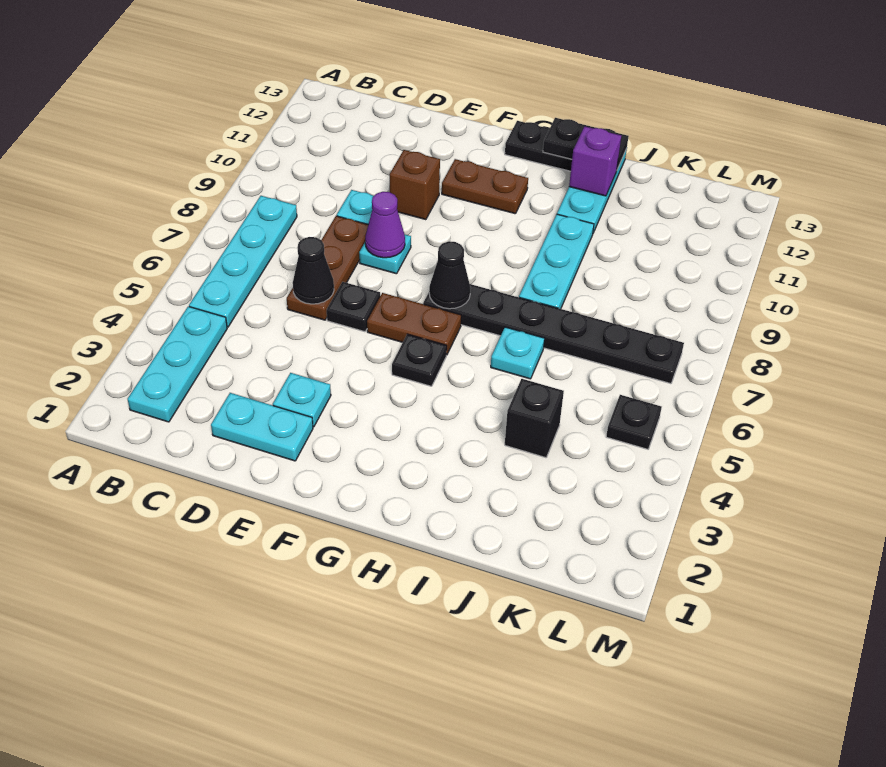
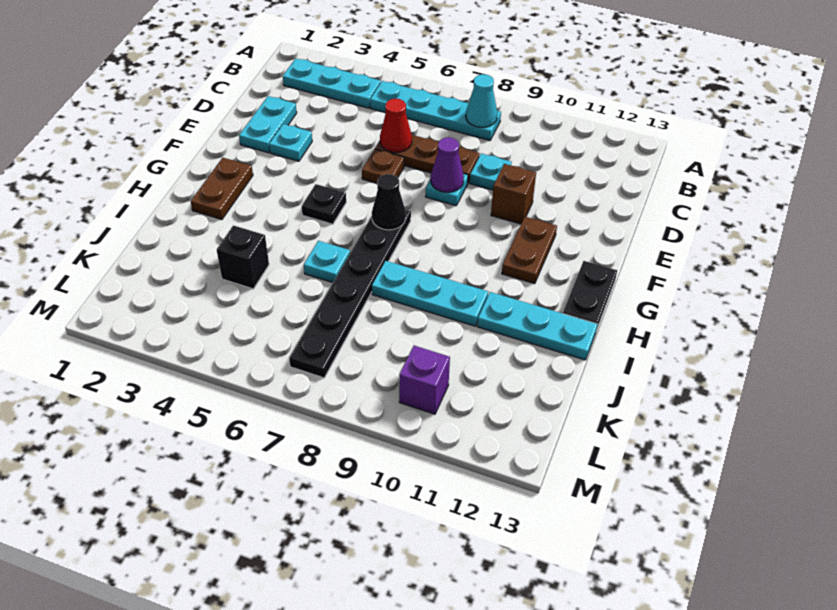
none -> cyan cone B8 level 2
black cone D6 level 2 -> red cone D6 level 2
black plate E6 level 1 -> brown plate E6 level 1
brown plate F6:G6 level 1 -> brown plate G2:H2 level 1
black plate H13:I13 level 2 -> none
purple brick I12 level 2 -> purple brick L10 level 1
black plate L5 level 1 -> none

